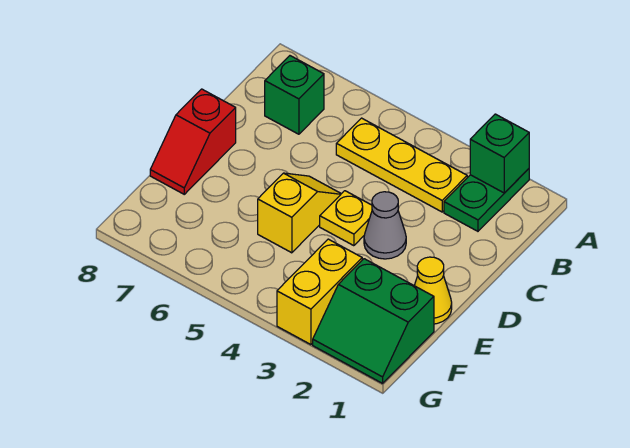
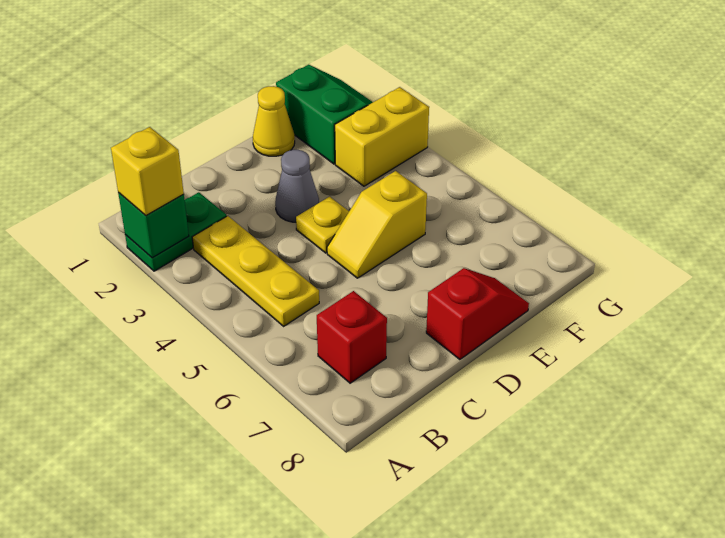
none -> yellow brick A2 level 3
green brick B7 level 1 -> red brick B7 level 1

